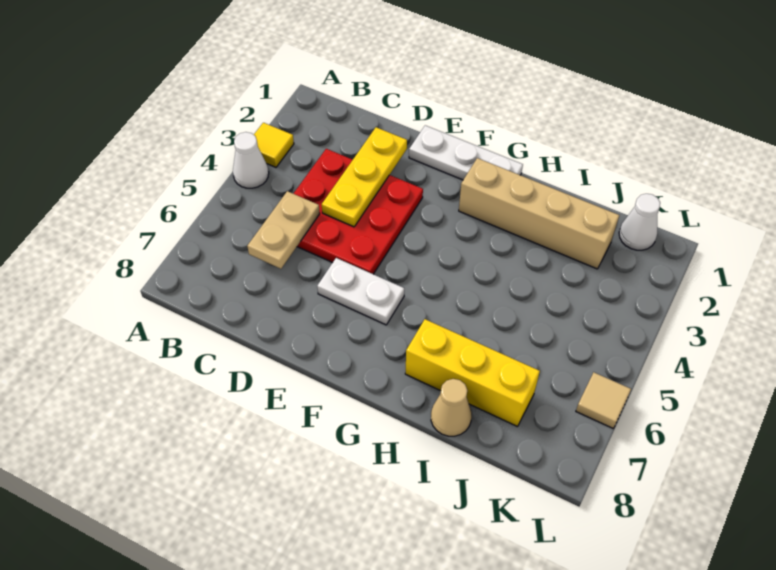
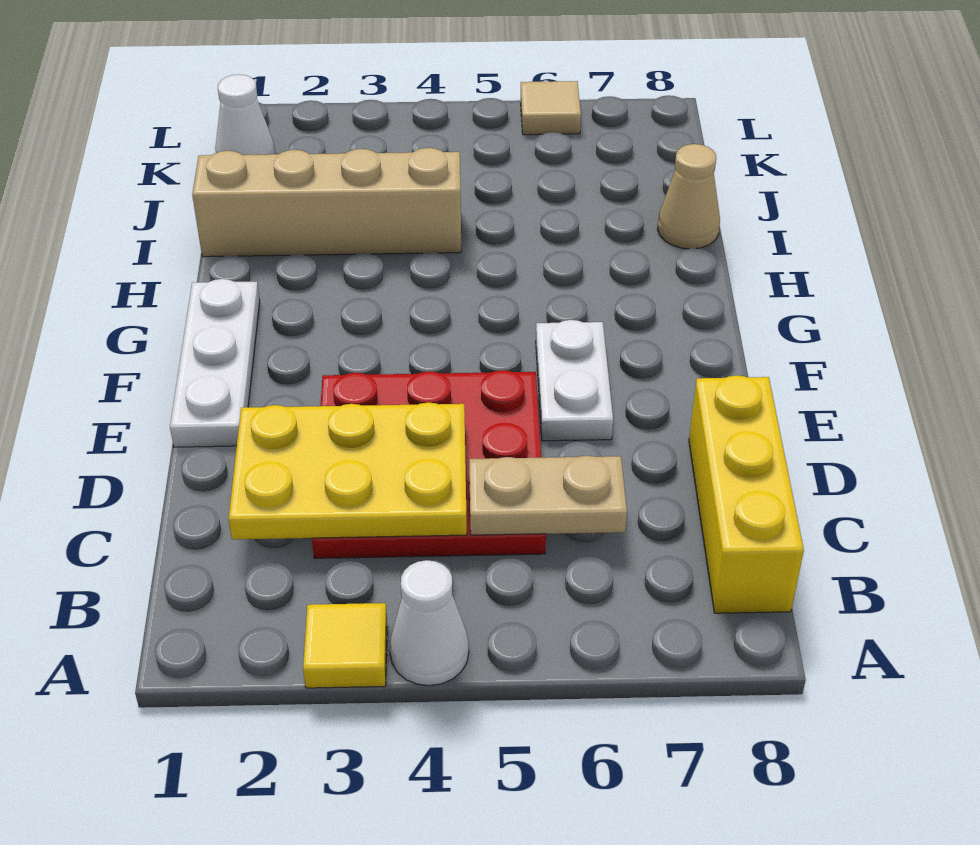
yellow plate D2:D4 level 2 -> yellow plate C2:D4 level 2
tan brick G2:J2 level 1 -> tan brick I1:I4 level 1
yellow brick H7:J7 level 1 -> yellow brick B8:D8 level 1

